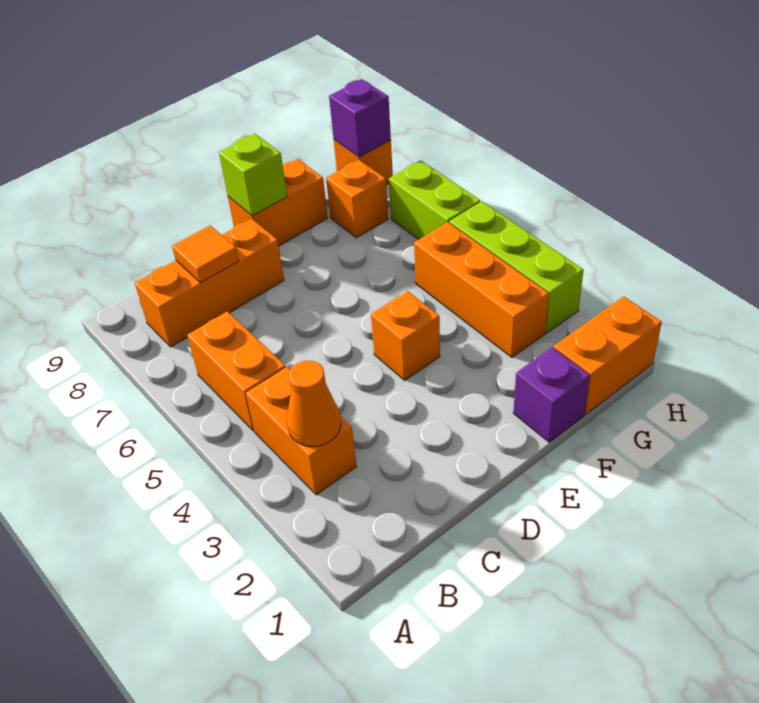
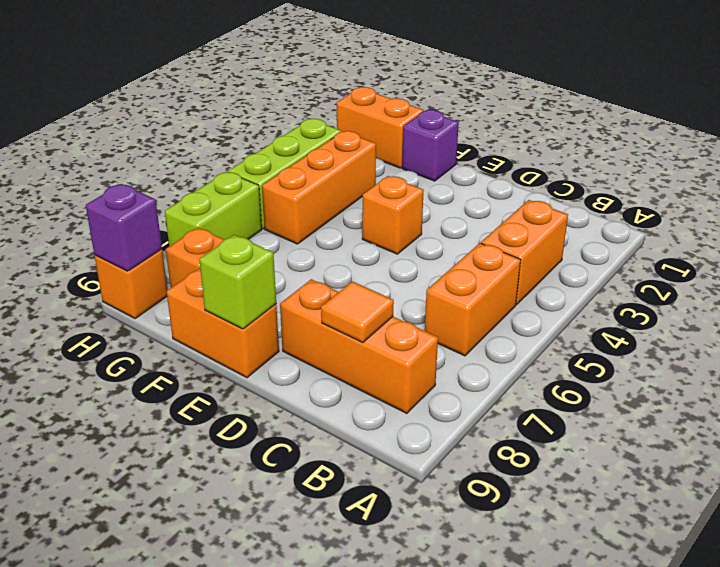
orange cone B3 level 2 -> none

